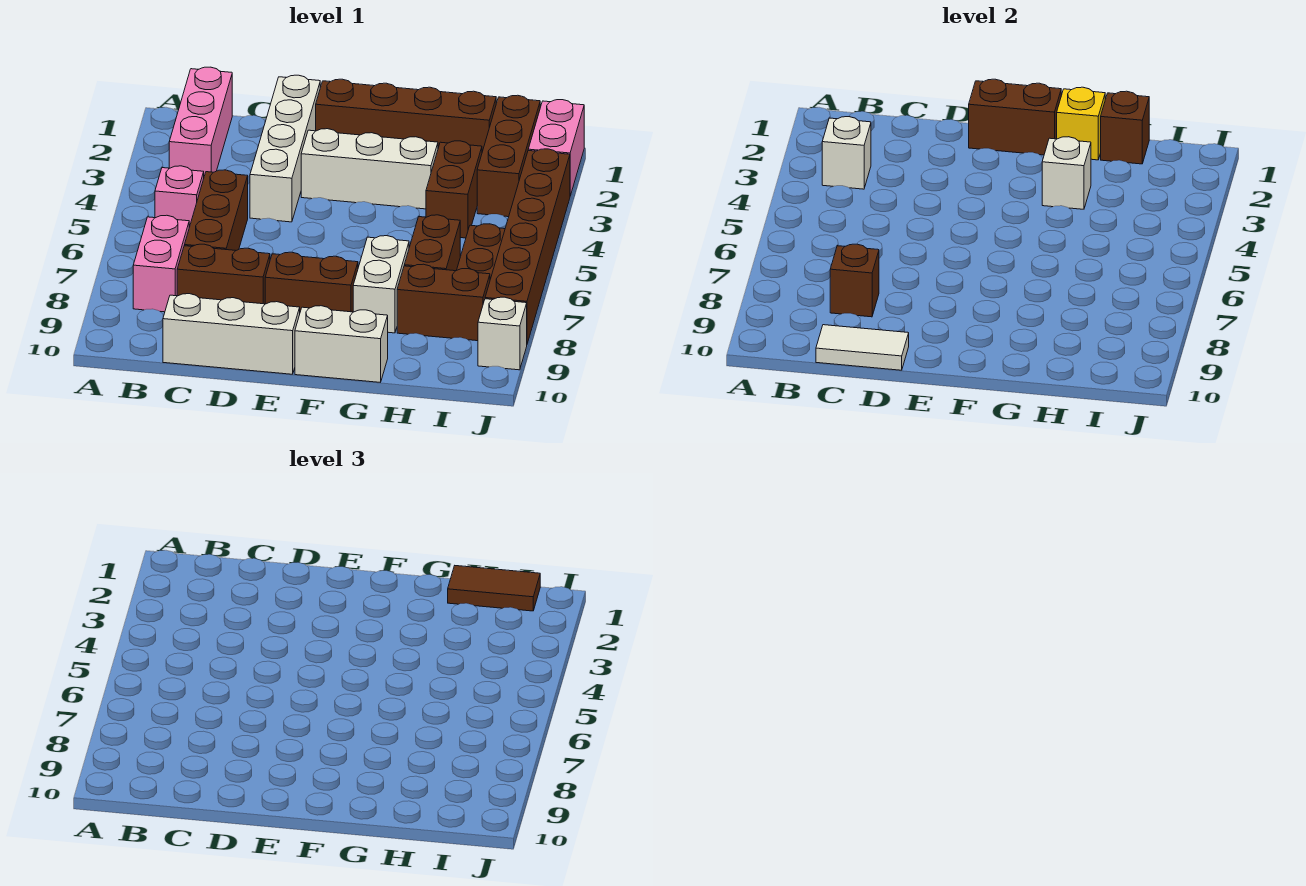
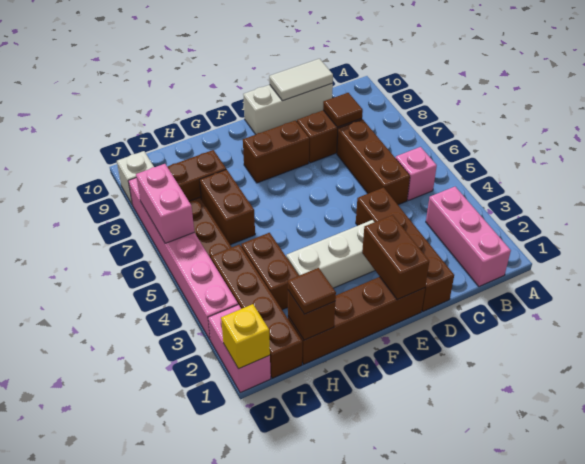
white brick B3 level 2 -> none
pink brick B7:B8 level 1 -> pink brick J6:J7 level 2
brown brick C8 level 2 -> brown tile C8 level 2
white brick D1:D4 level 1 -> brown brick D1:D4 level 1
brown brick E1:F1 level 2 -> brown brick E1:E2 level 2
white brick F10:G10 level 1 -> none
yellow brick G1 level 2 -> yellow brick J1 level 2
white brick G3 level 2 -> none
white brick G7:G8 level 1 -> none
brown tile H1:I1 level 3 -> brown tile H1 level 3
brown brick I1:I3 level 1 -> brown brick I1:I4 level 1
brown brick J3:J8 level 1 -> pink brick J3:J8 level 1

